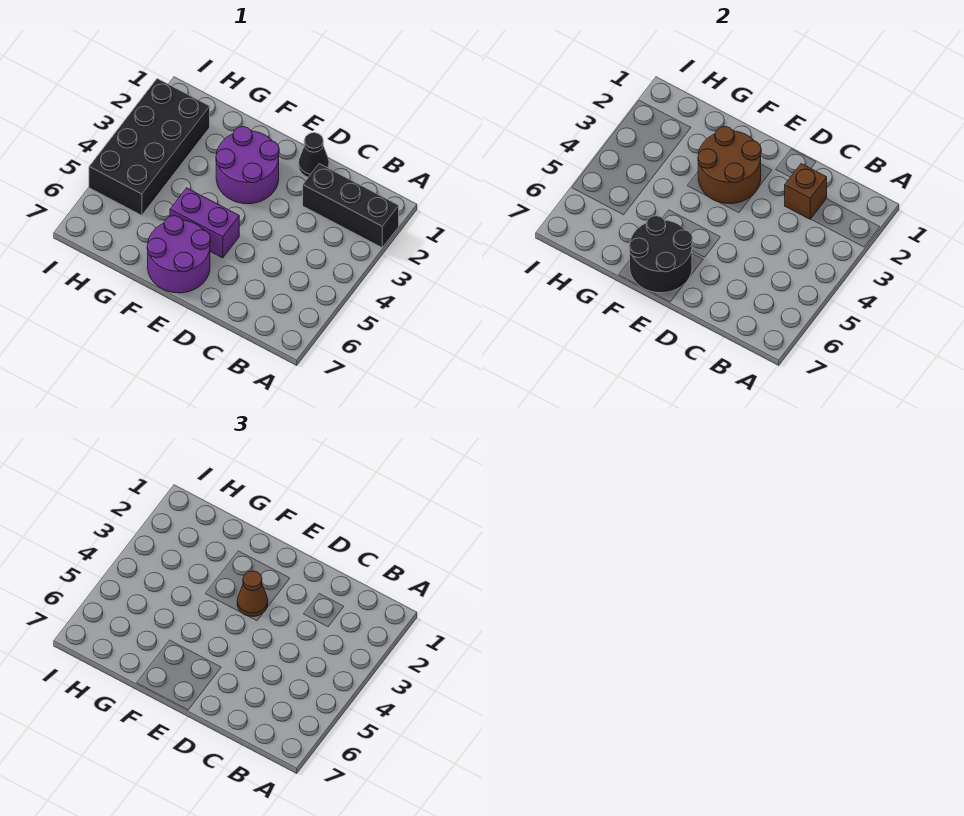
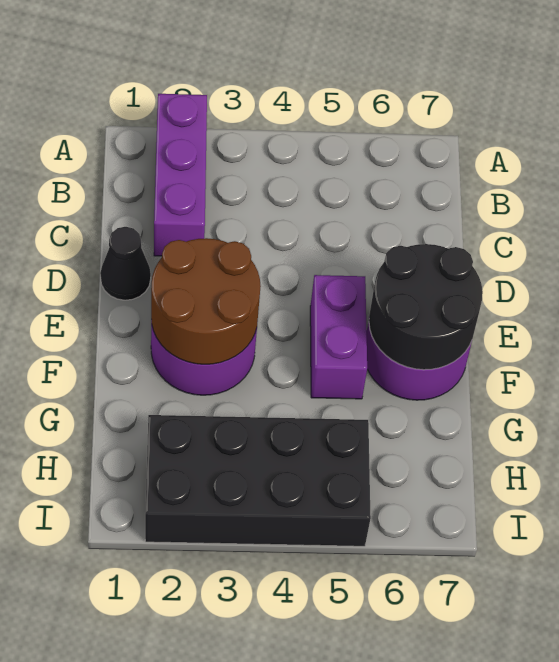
black brick A2:C2 level 1 -> purple brick A2:C2 level 1
brown brick C2 level 2 -> none
brown cone E3 level 3 -> none

